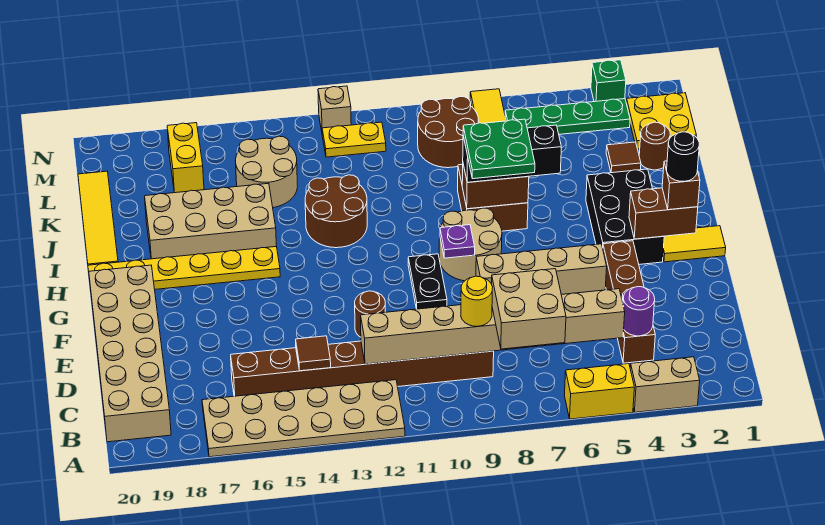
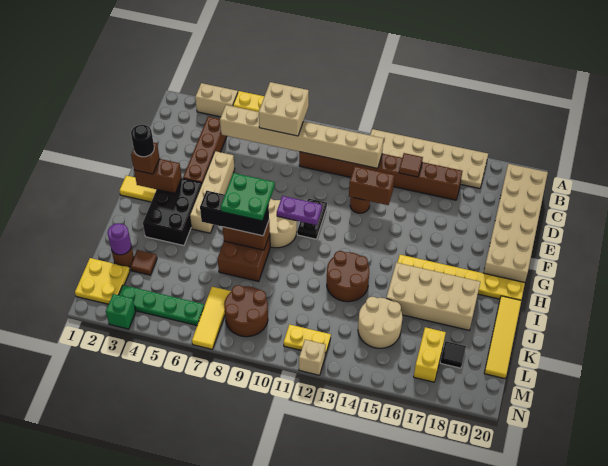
purple round brick C4 level 2 -> purple round brick K2 level 2
yellow round brick C9 level 3 -> none
none -> brown brick E12:E13 level 2
tan brick F5:F8 level 1 -> tan brick E5:H5 level 1
purple plate G9 level 2 -> purple plate G9:G10 level 2
none -> black tile L18 level 1

